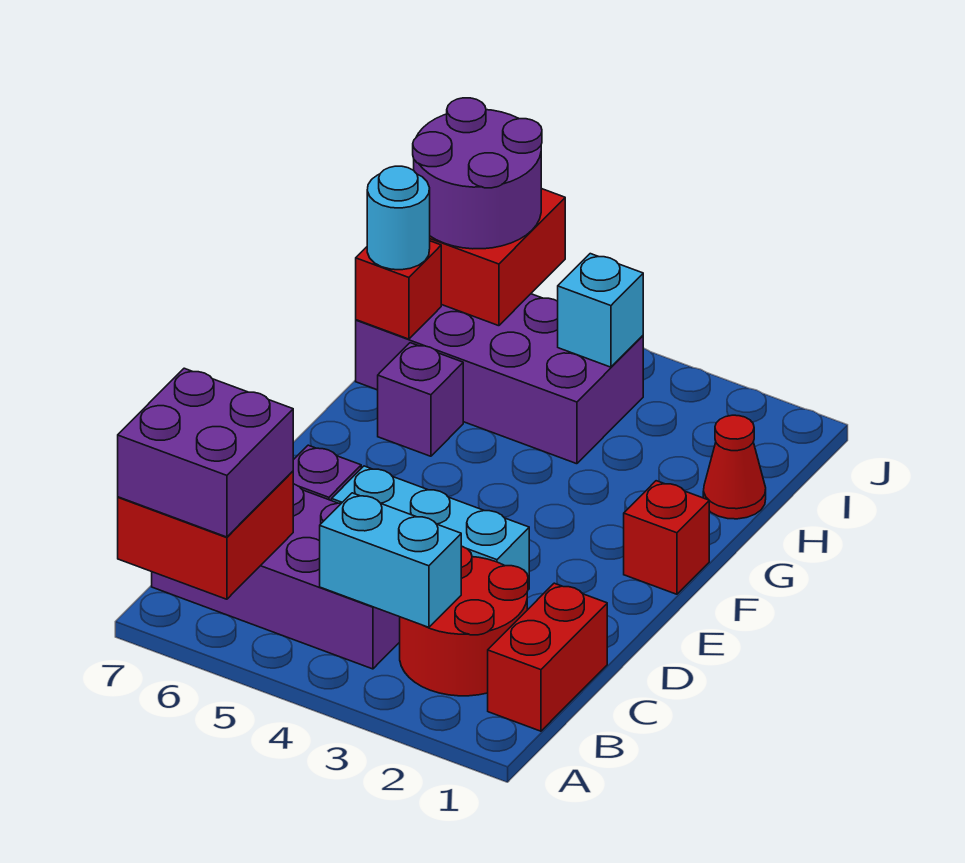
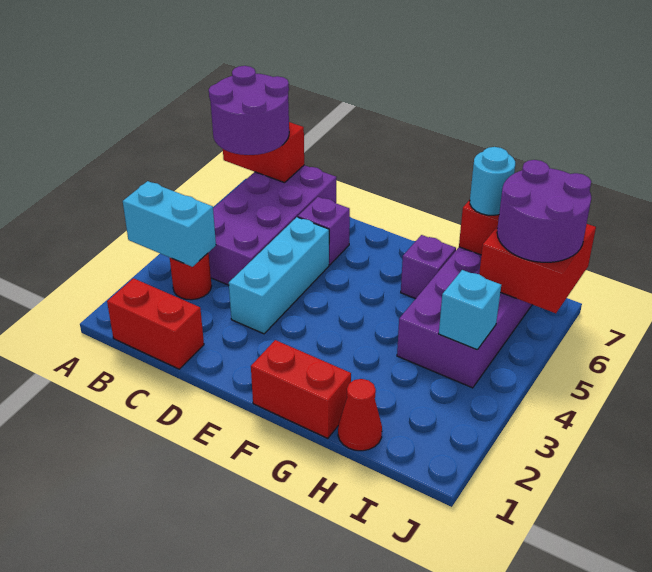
red brick A6:B7 level 2 -> red brick A7:B7 level 2
purple brick A6:B7 level 3 -> purple round brick A6:B7 level 3
red round brick B2:C3 level 1 -> red round brick B3 level 1
cyan brick B3:B4 level 2 -> cyan brick A3:B3 level 2
red brick F1 level 1 -> red brick F1:G1 level 1

